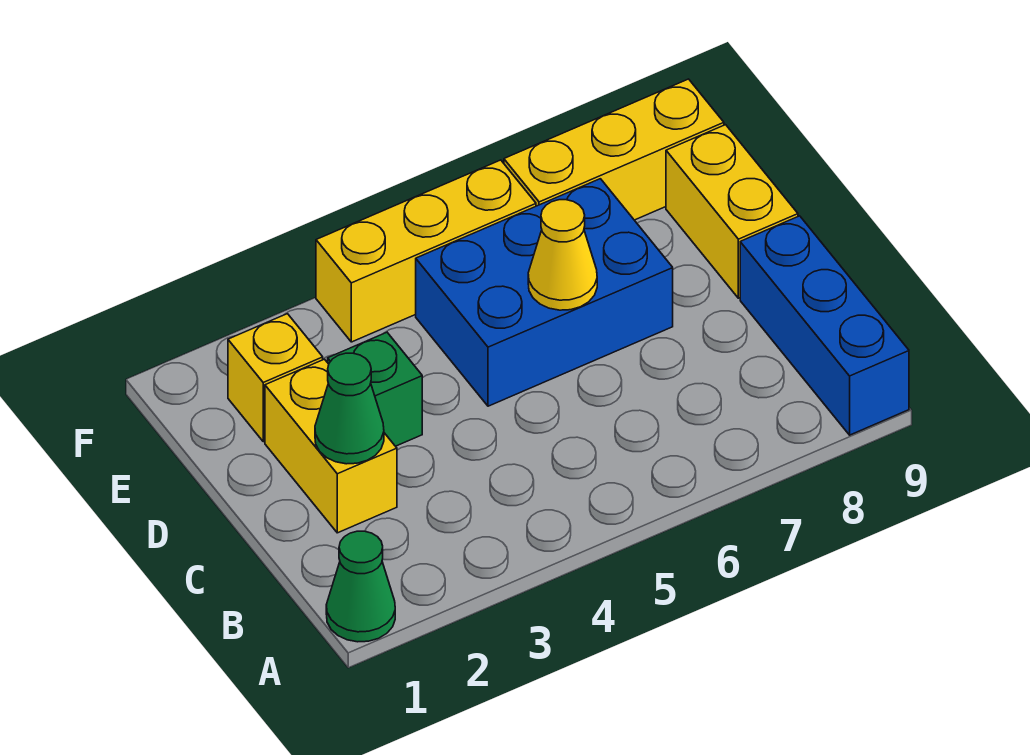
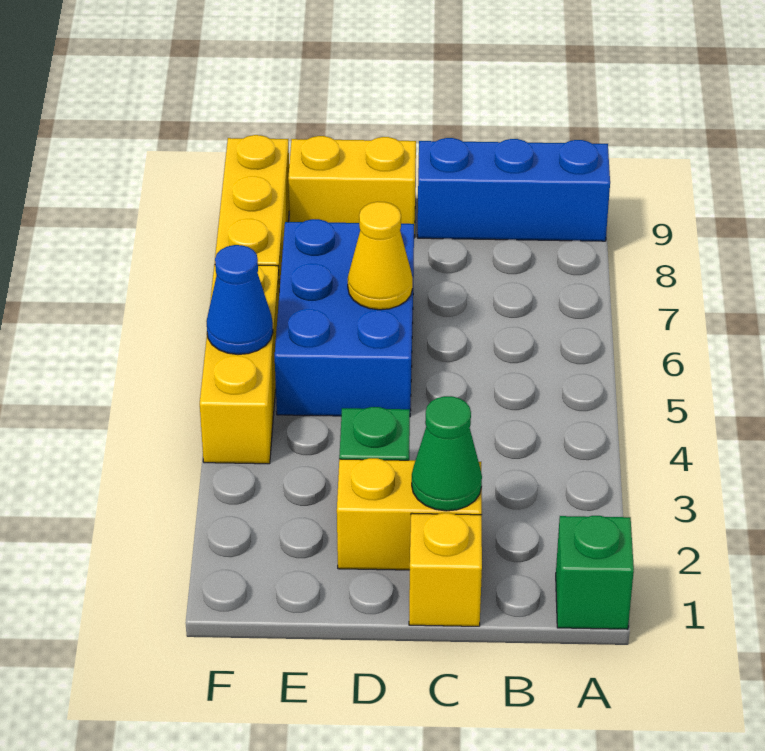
green cone A1 level 1 -> green brick A1 level 1
yellow brick E2 level 1 -> yellow brick C1 level 1
none -> blue cone F5 level 2

